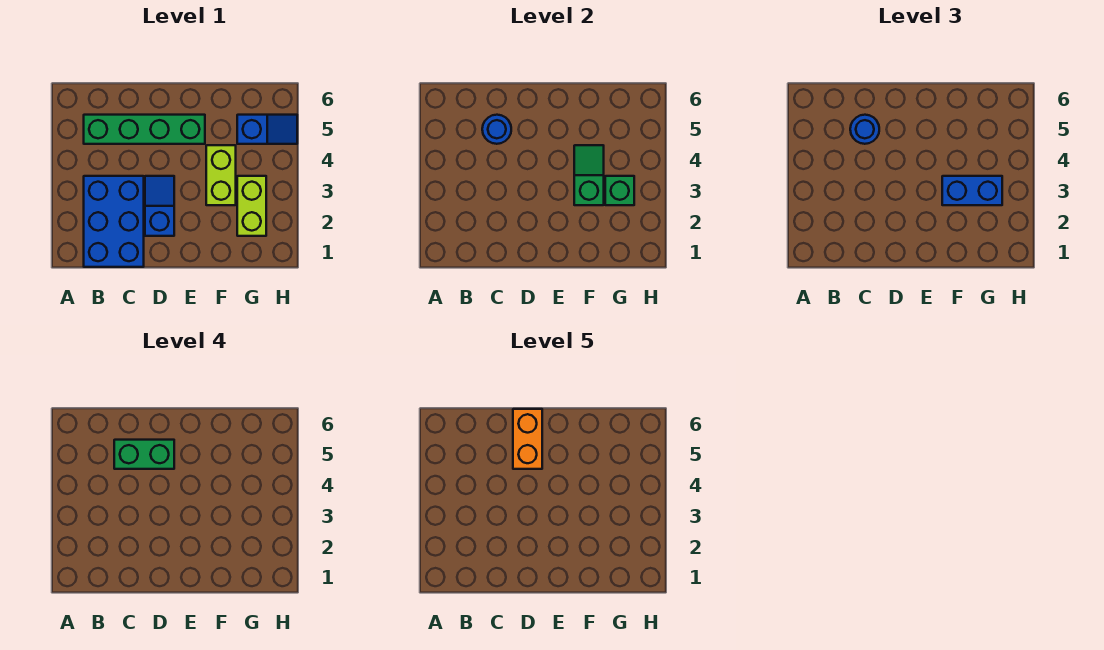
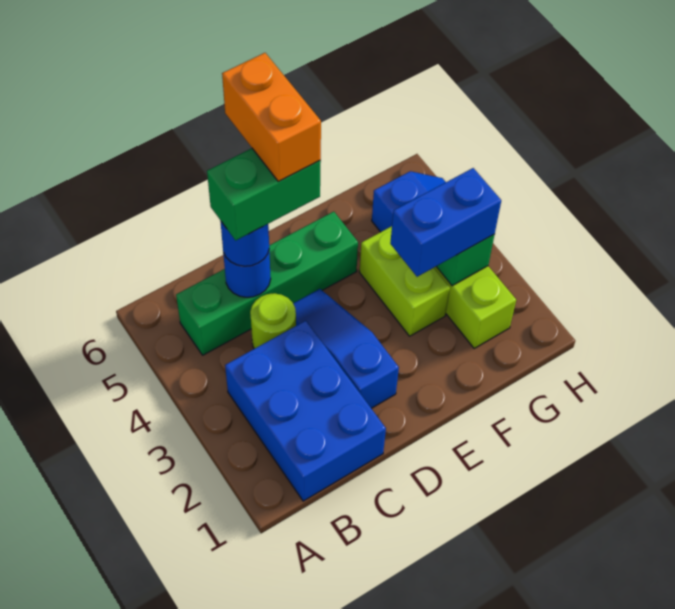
none -> lime round brick C4 level 1
blue slope D2:D3 level 1 top 2 -> blue slope D2:D4 level 1 top 2
green slope F3:F4 level 2 top 3 -> none

